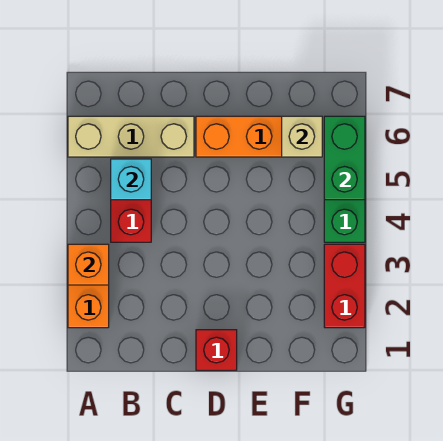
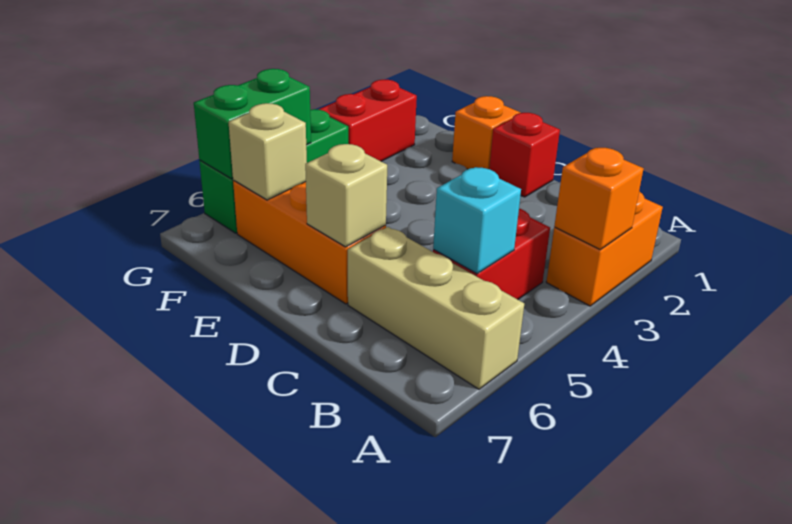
none -> tan brick D6 level 2
none -> orange brick E1 level 1

